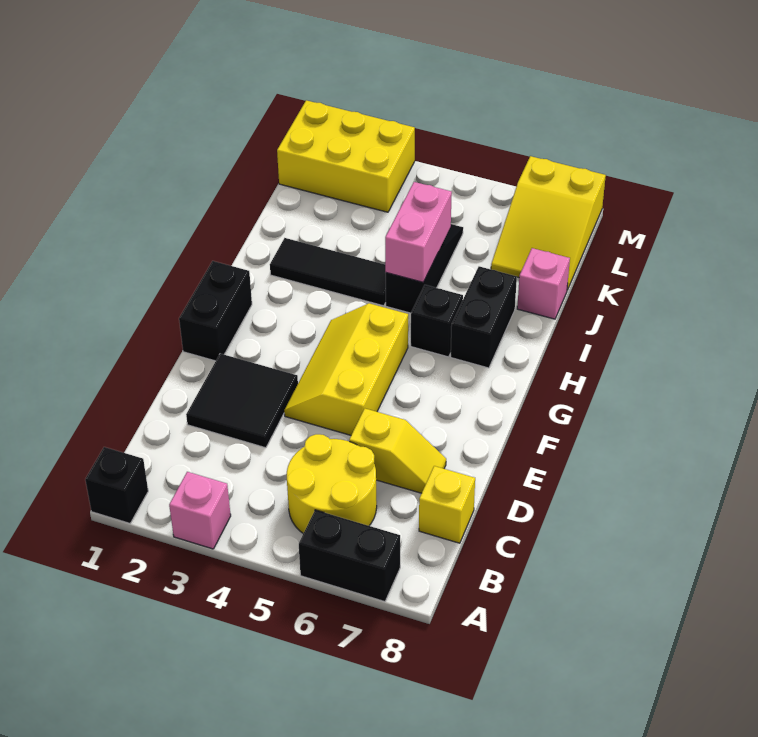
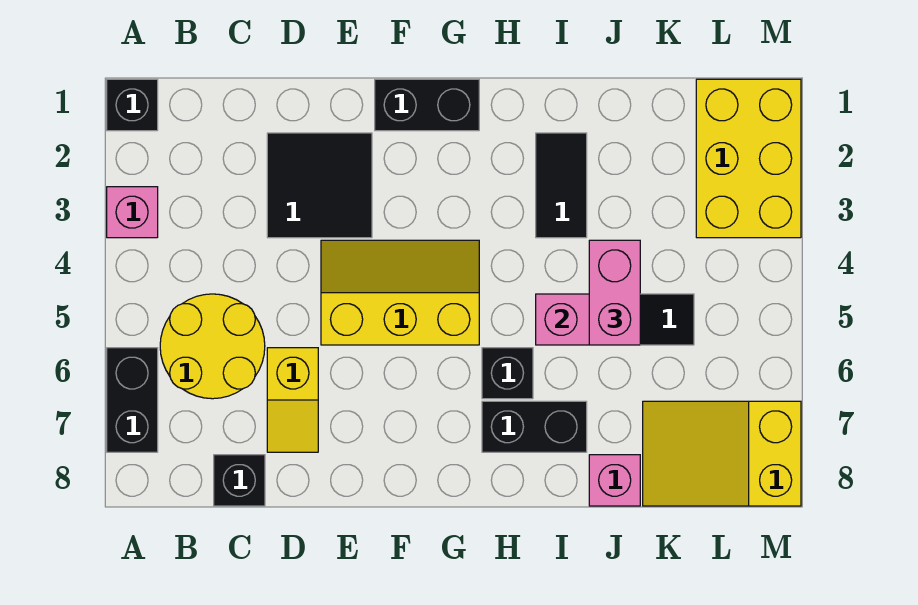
yellow brick C8 level 1 -> black brick C8 level 1
black tile I2:I4 level 1 -> black tile I2:I3 level 1
none -> pink brick J4:J5 level 3

